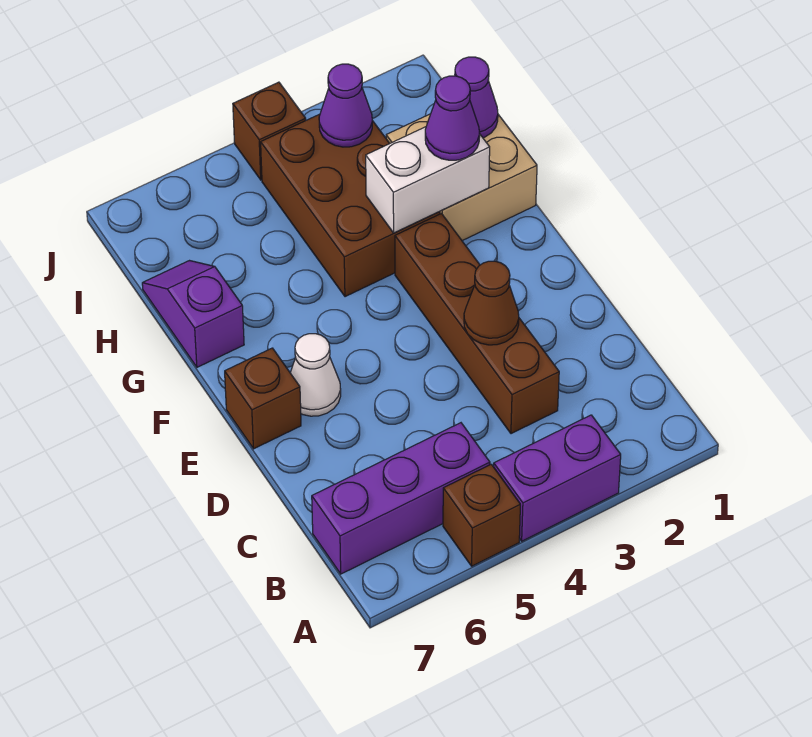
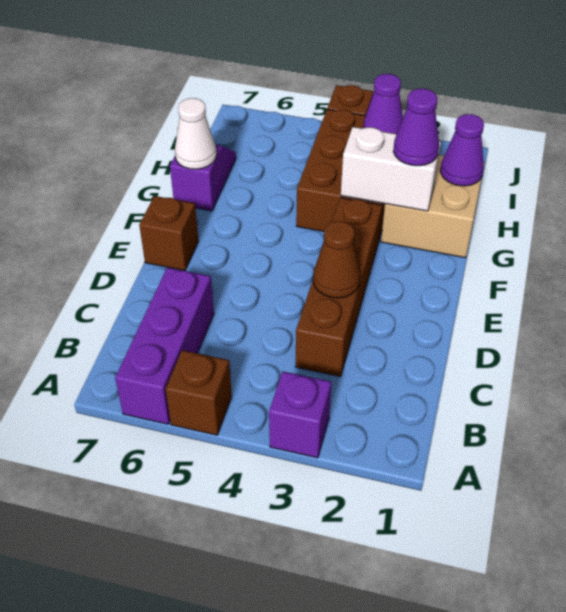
purple brick A3:A4 level 1 -> purple brick A3 level 1
purple brick B5:B7 level 1 -> purple brick A6:C6 level 1
white cone E6 level 1 -> white cone G7 level 2

